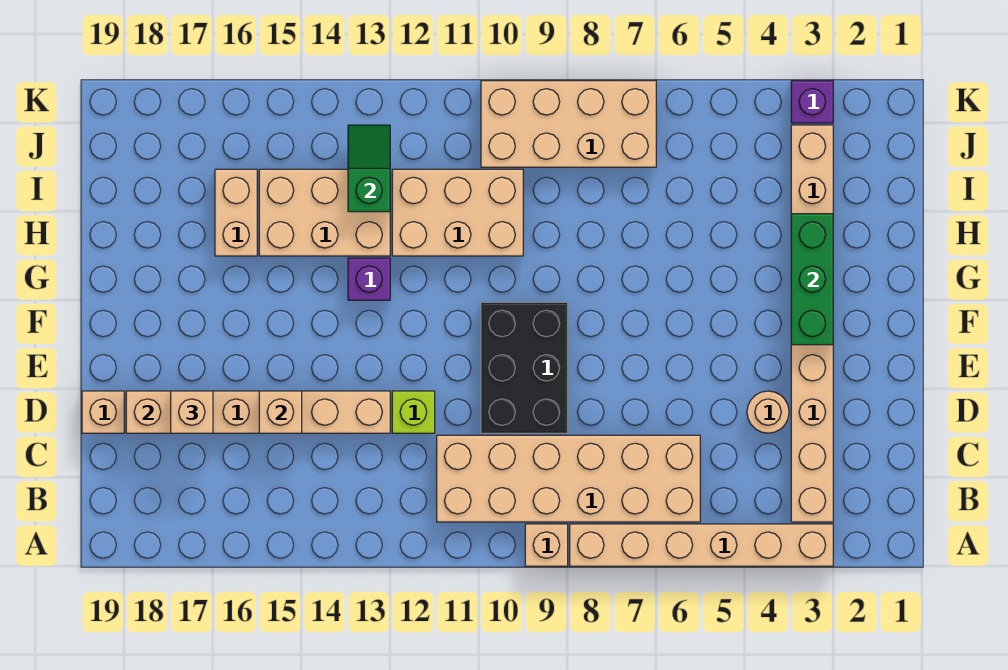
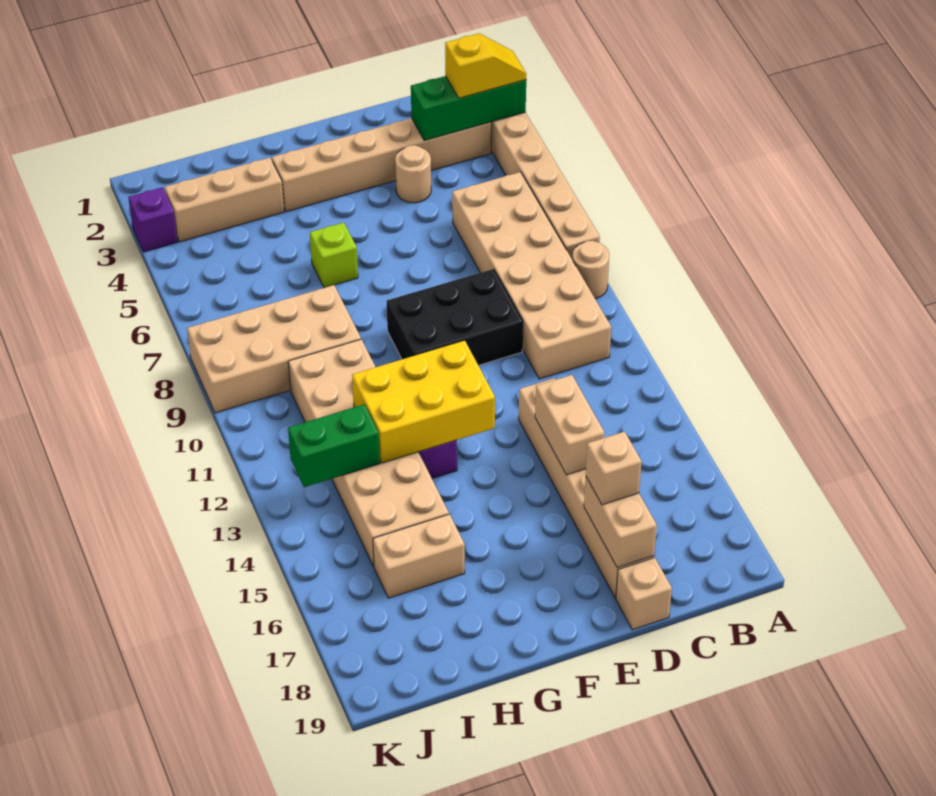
none -> yellow slope A3:B3 level 3 top B
tan brick A9 level 1 -> tan round brick A9 level 1
lime brick D12 level 1 -> lime brick G6 level 1
tan brick D15 level 2 -> tan brick D14:D15 level 2
green brick F3:H3 level 2 -> green brick A3:C3 level 2
none -> yellow brick F12:H13 level 2
green slope I13:J13 level 2 top I -> green brick I13:J13 level 2
tan brick J7:K10 level 1 -> tan brick H8:K9 level 1

